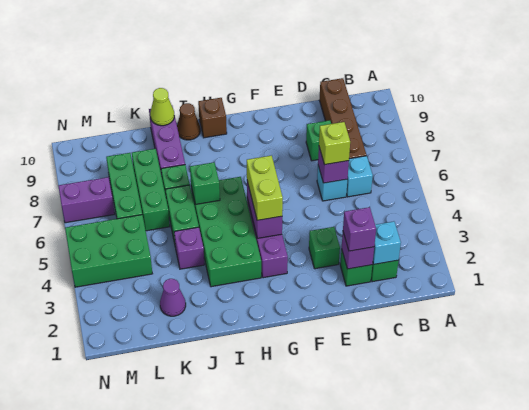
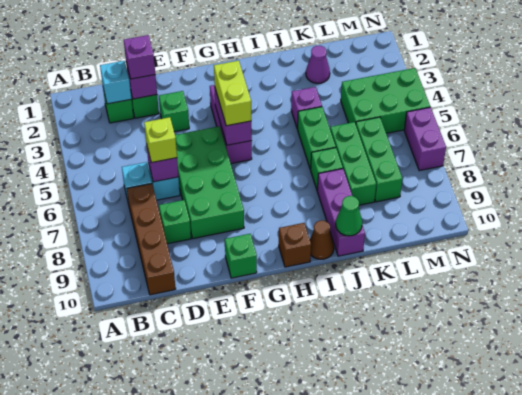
green brick H3:I6 level 1 -> green brick E5:F8 level 1
green brick I6 level 2 -> green brick F10 level 1
lime cone J10 level 2 -> green cone J10 level 2
purple brick M7:N7 level 1 -> purple brick N6:N7 level 1

